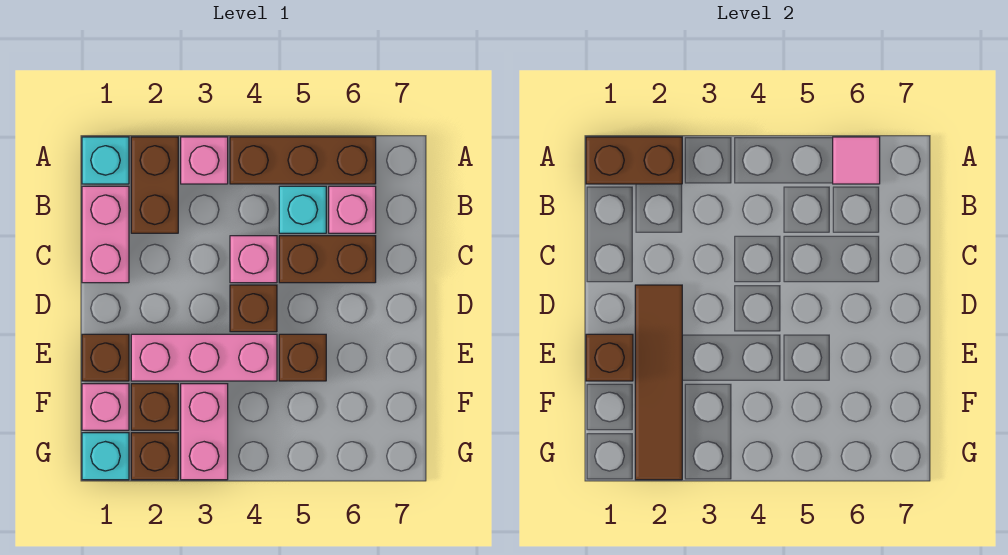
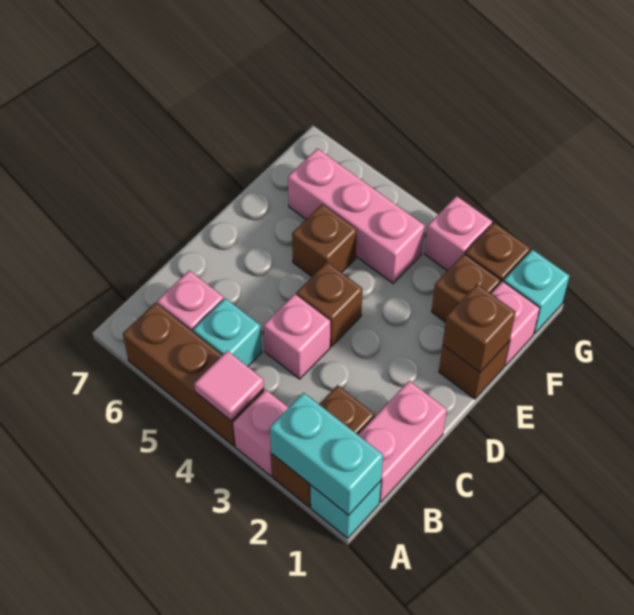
brown brick A1:A2 level 2 -> cyan brick A1:A2 level 2
pink tile A6 level 2 -> pink tile A4 level 2
brown brick C5:C6 level 1 -> none
brown tile D2:G2 level 2 -> none
pink brick E2:E4 level 1 -> pink brick F4:F6 level 1
pink brick F3:G3 level 1 -> pink brick G3 level 1

